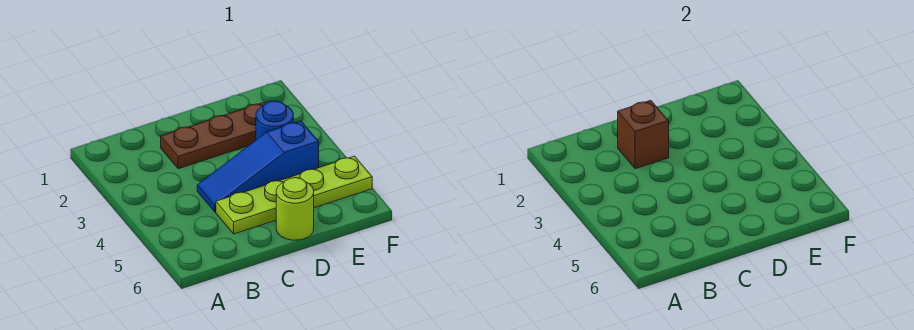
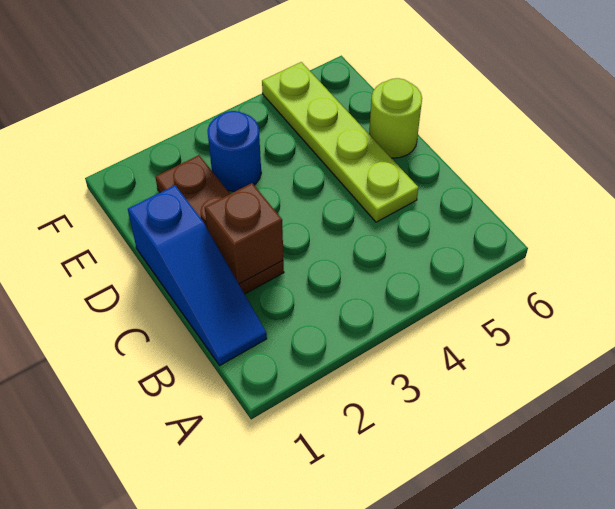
blue slope C4:E4 level 1 top E -> blue slope B1:D1 level 1 top D

